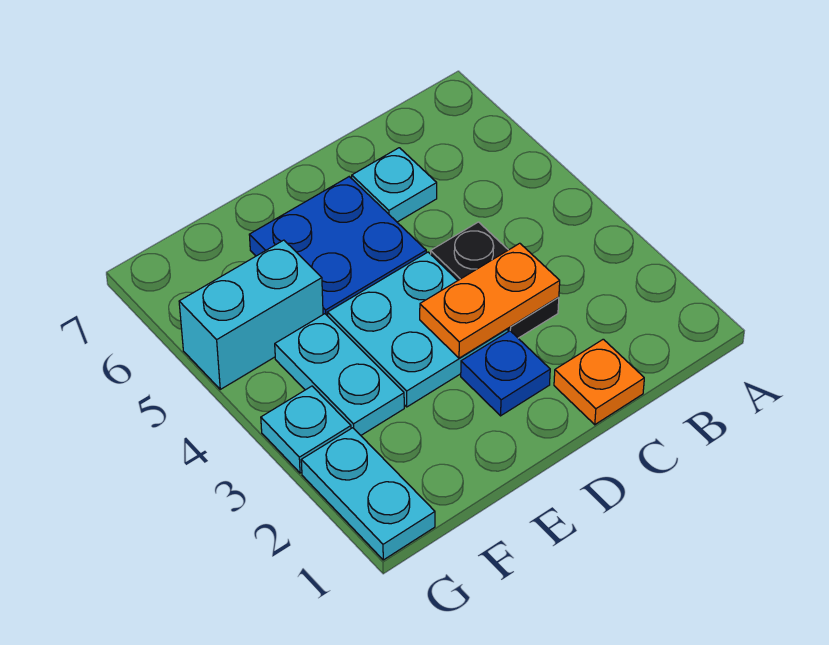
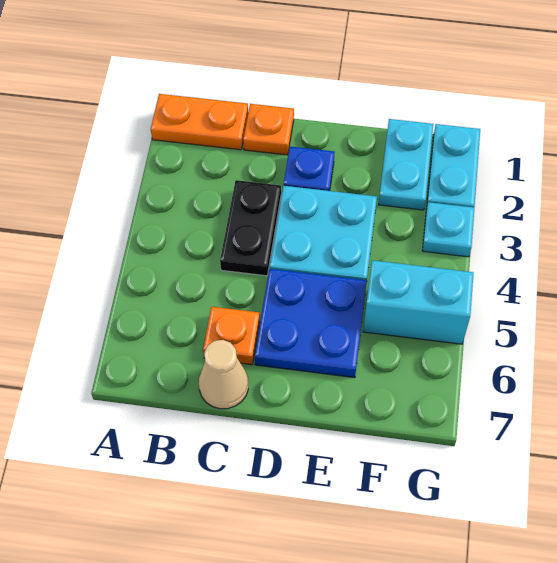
orange plate C3:D3 level 2 -> orange plate A1:B1 level 1
cyan plate C6 level 1 -> orange plate C6 level 1
none -> tan cone C7 level 1
cyan plate F3:F4 level 1 -> cyan plate F1:F2 level 1

